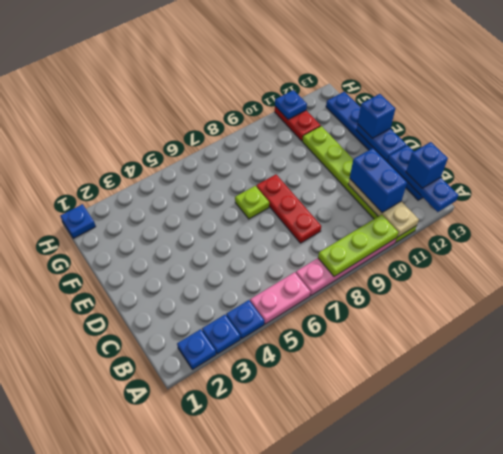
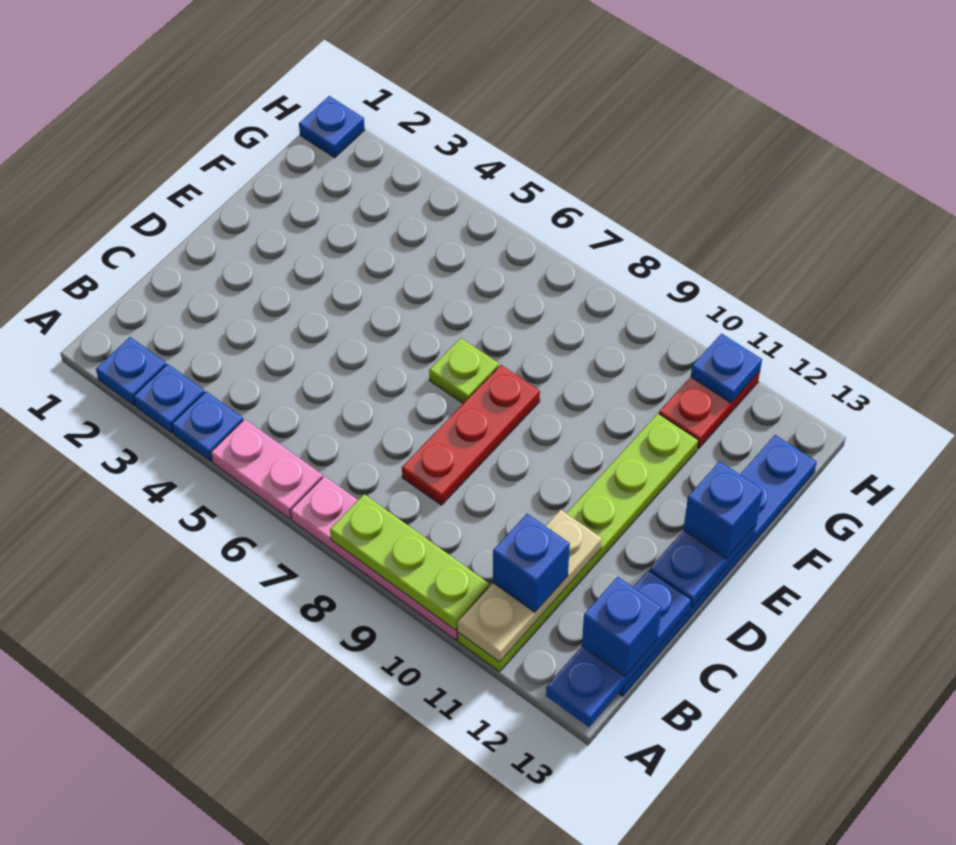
blue brick B11:C11 level 3 -> blue brick B11 level 3

